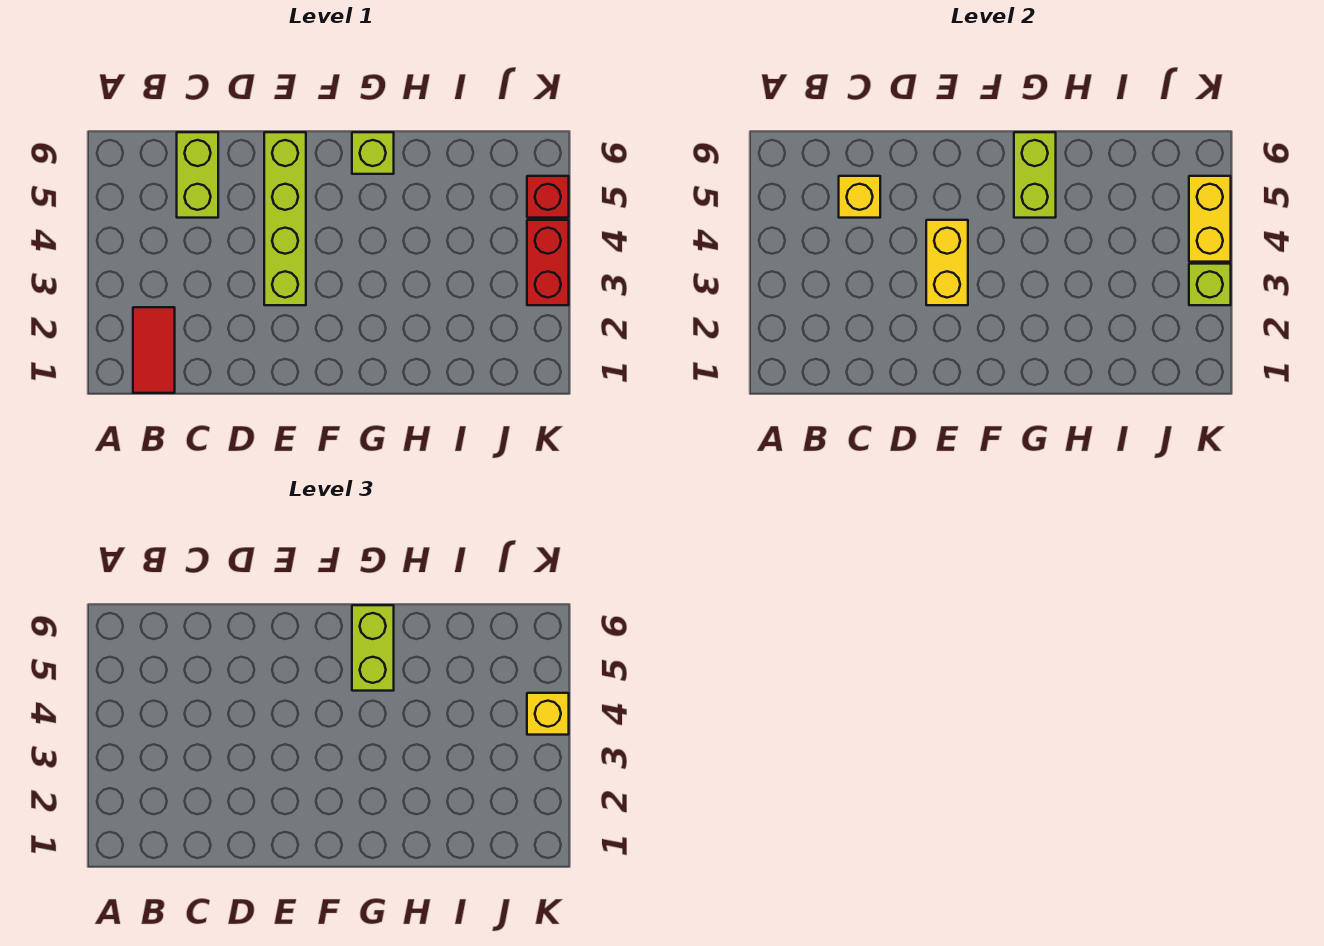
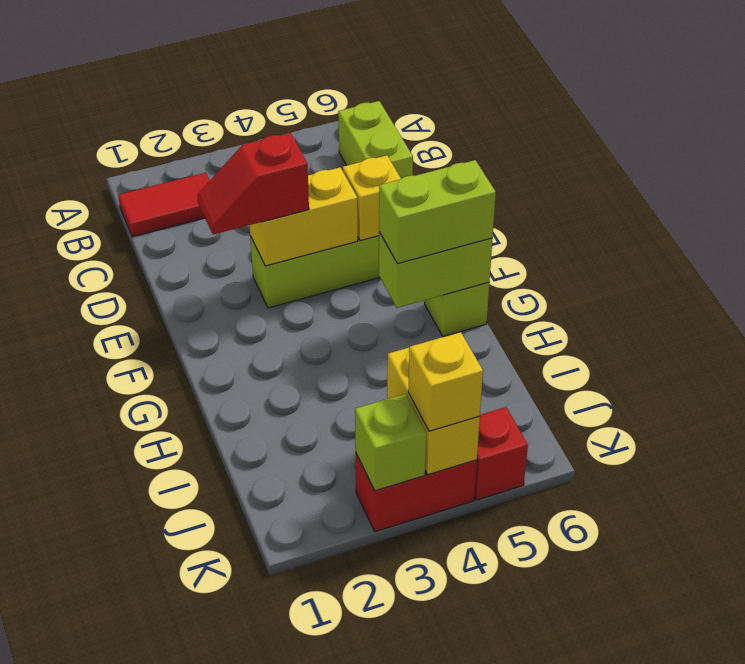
lime brick C5:C6 level 1 -> lime brick B6:C6 level 1
yellow brick C5 level 2 -> yellow brick E5 level 2
none -> red slope E2:E3 level 3 top 3
yellow brick K4:K5 level 2 -> yellow brick J4:K4 level 2

